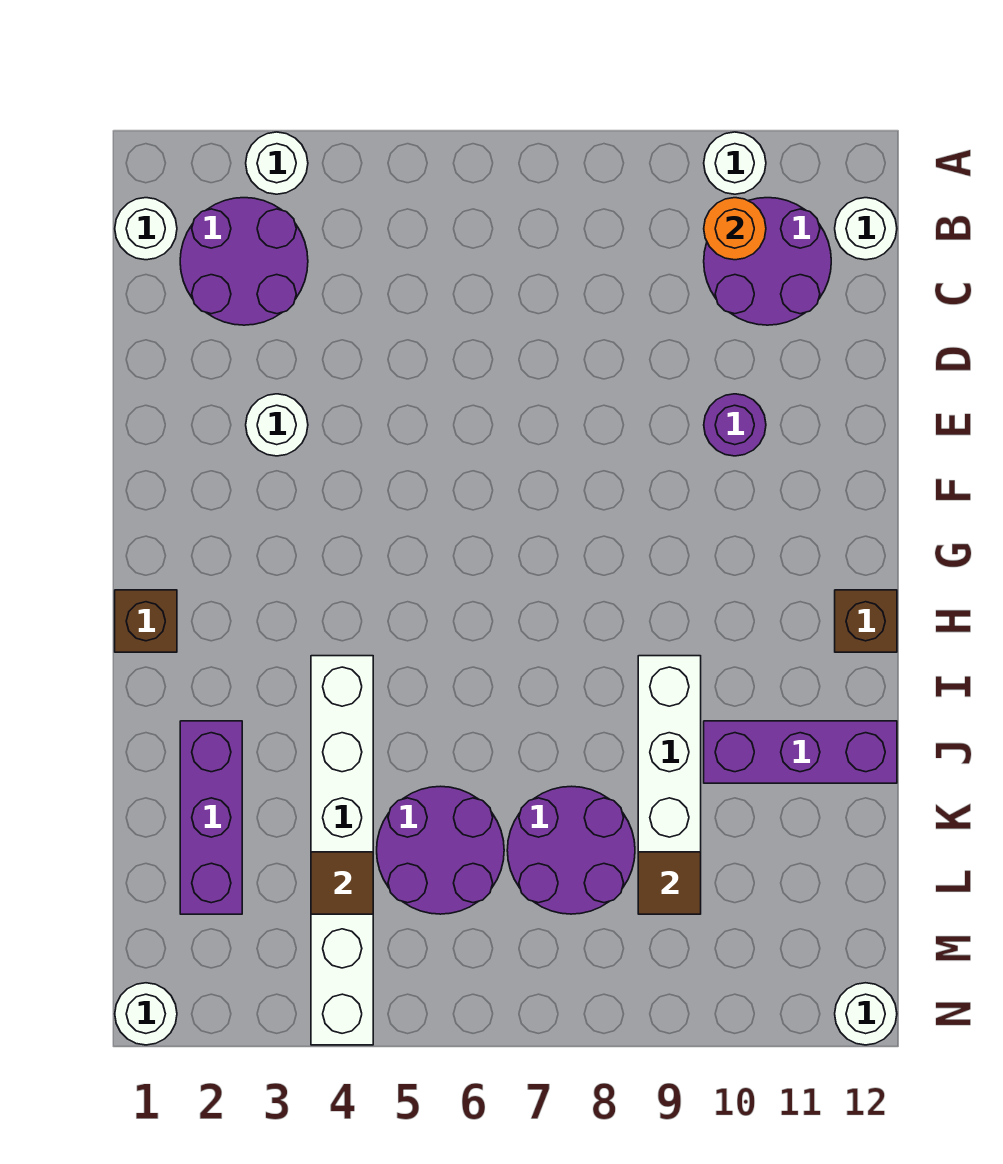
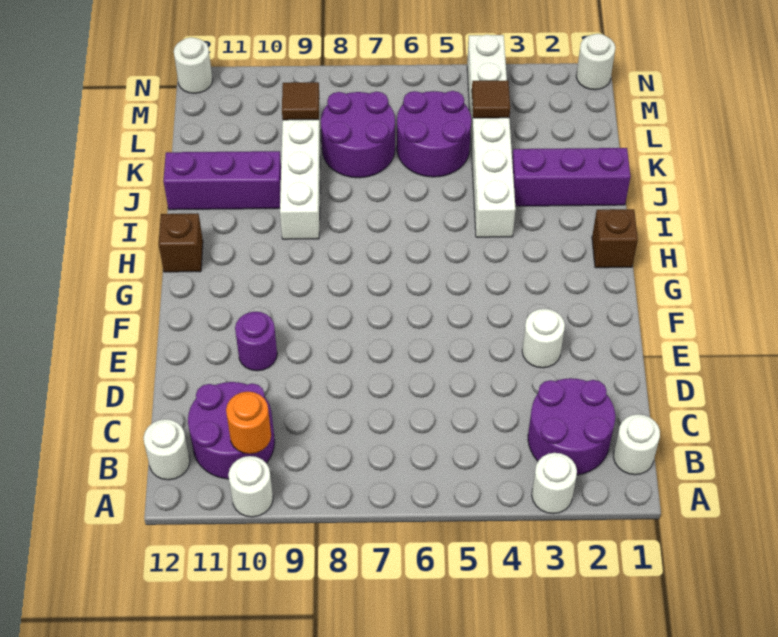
purple brick J2:L2 level 1 -> purple brick J1:J3 level 1

